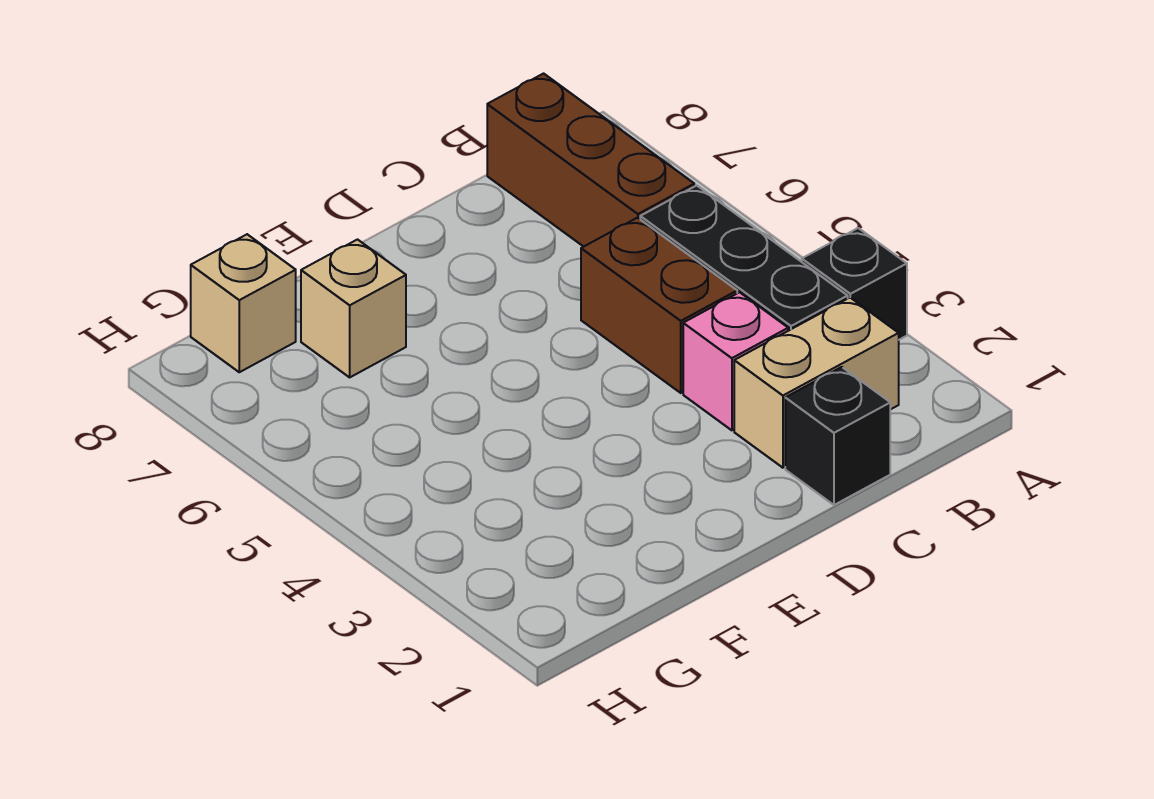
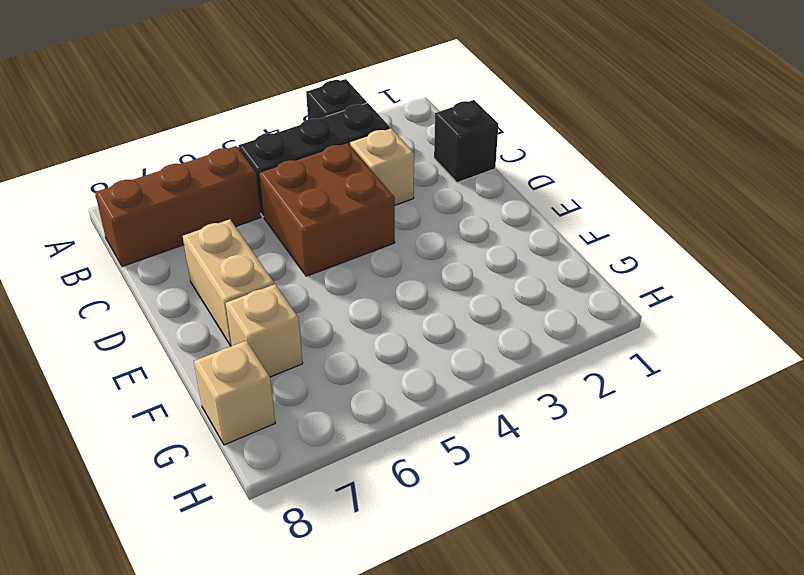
tan brick B2:C2 level 1 -> tan brick D7:E7 level 1
pink brick C3 level 1 -> tan brick C3 level 1
brown brick C4:C5 level 1 -> brown brick C4:D5 level 1

